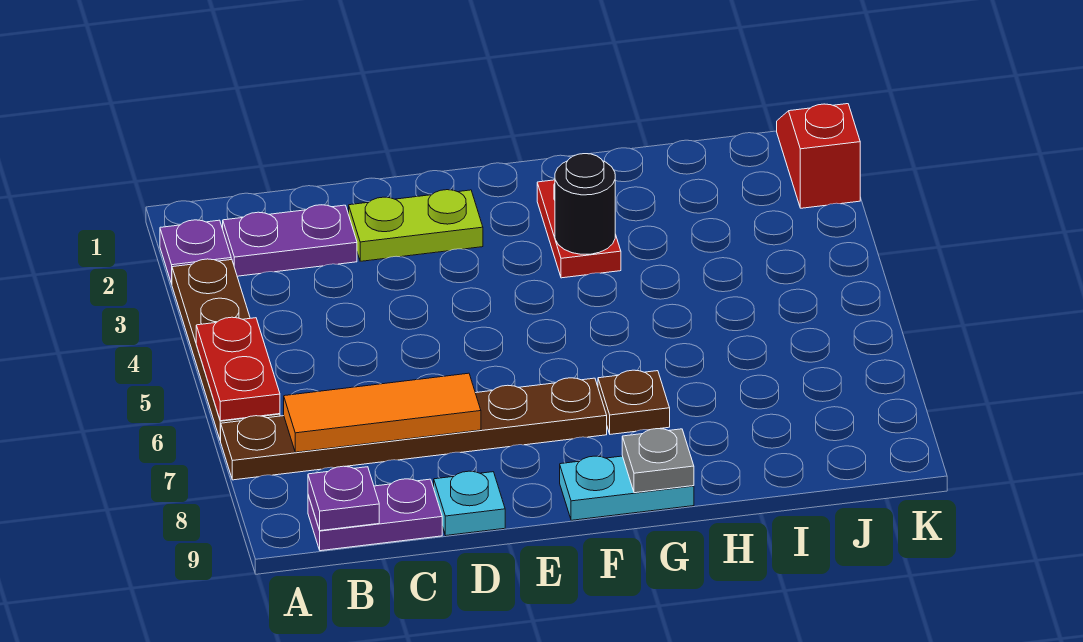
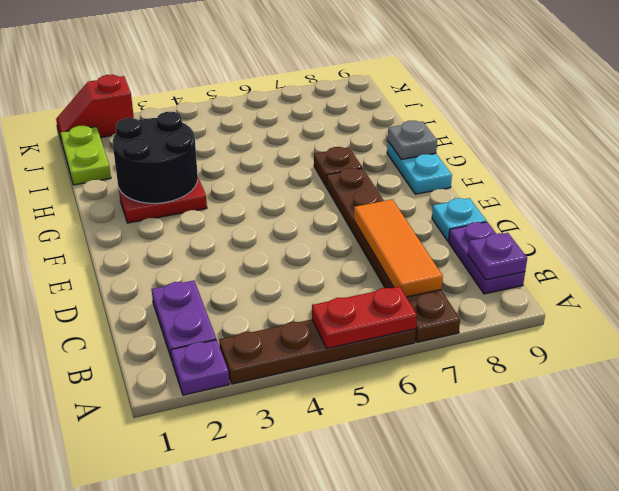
lime plate D2:E2 level 1 -> lime plate I1:J1 level 1
black round brick G3 level 2 -> black round brick G2:H3 level 2

